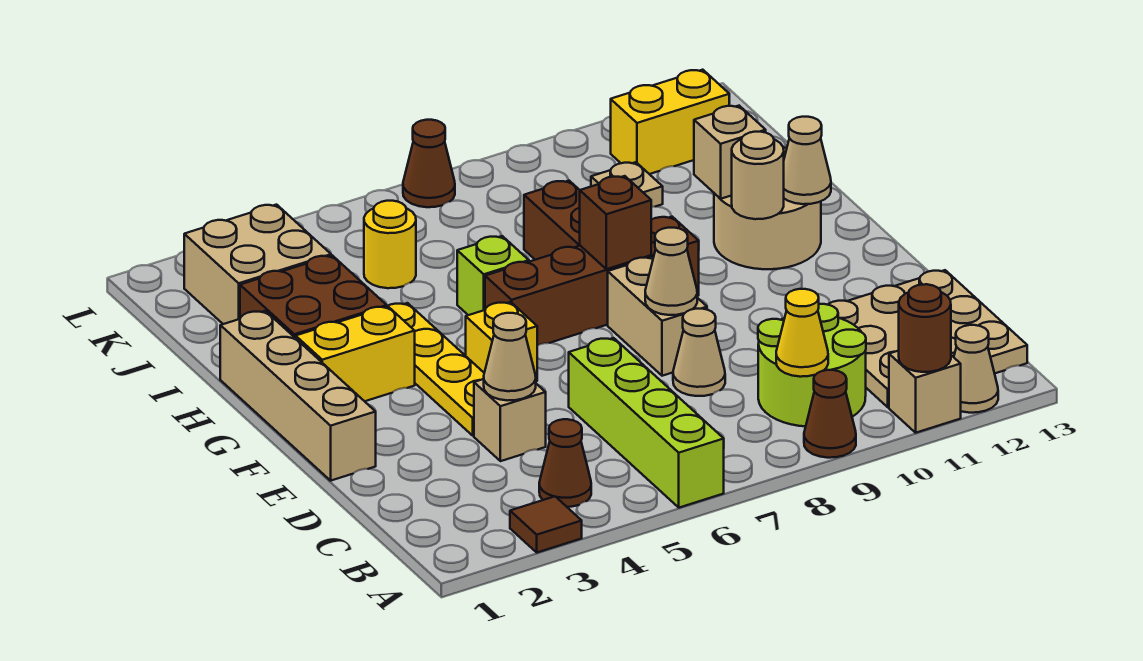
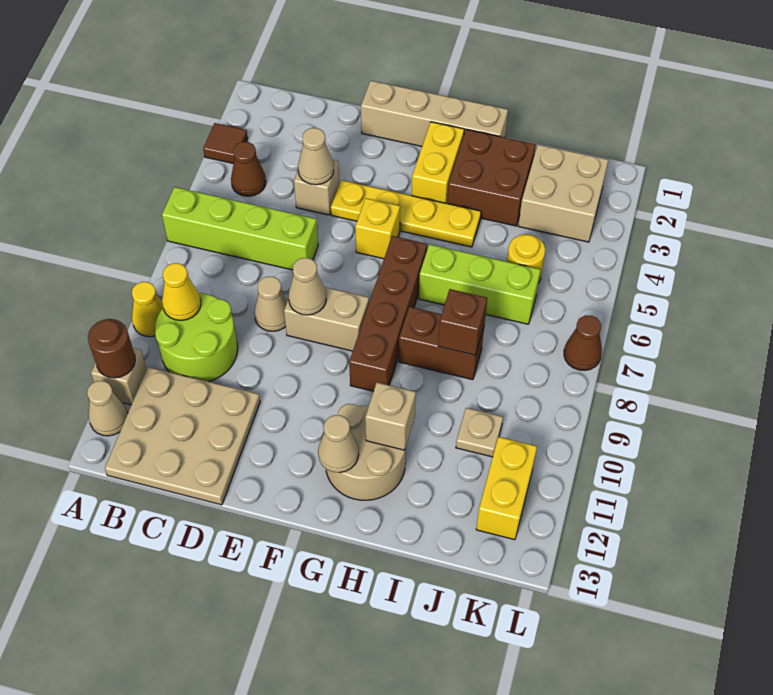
brown cone A9 level 1 -> yellow cone A9 level 1
brown brick G8 level 2 -> brown brick I8 level 2
tan round brick G11 level 2 -> none
lime brick H6 level 1 -> lime brick H6:J6 level 1

